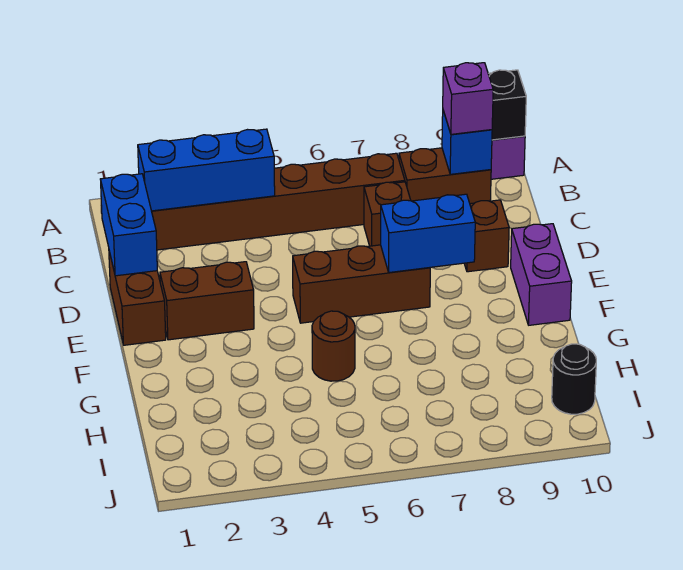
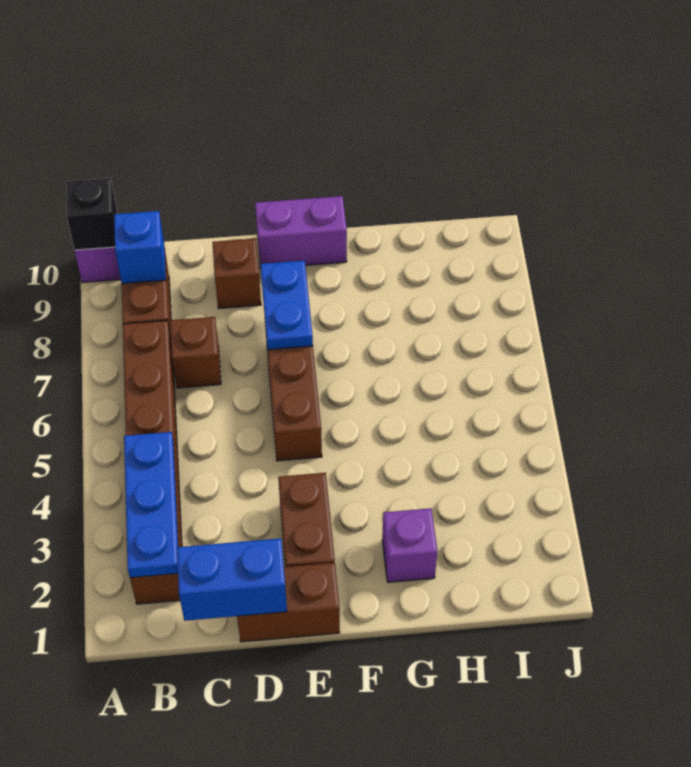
blue brick B2:B4 level 2 -> blue plate B2:B4 level 2
purple brick B9 level 3 -> purple brick G2 level 1
blue brick E7:E8 level 2 -> blue plate E7:E8 level 2
brown round brick G5 level 1 -> none
black round brick I10 level 1 -> none

